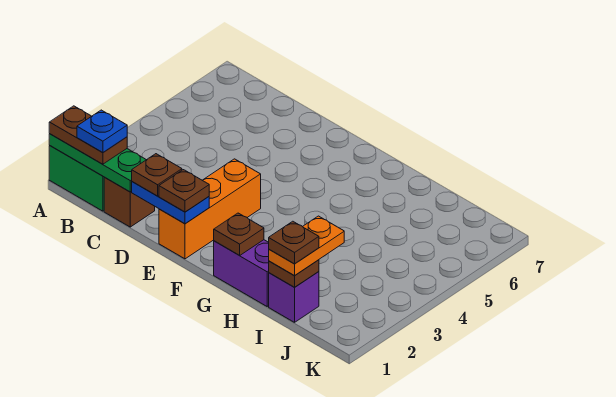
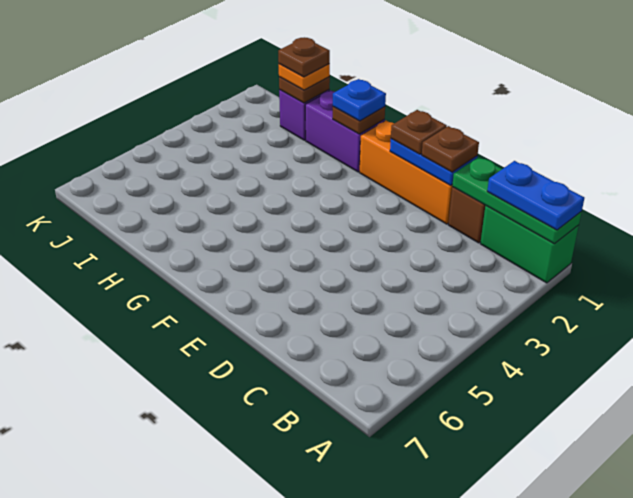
brown plate A1:B1 level 3 -> blue plate A1:B1 level 3
blue plate B1 level 4 -> blue plate G1 level 3
orange brick E1:E3 level 1 -> orange brick D1:F1 level 1
orange plate I1:I2 level 3 -> orange plate I1 level 3

